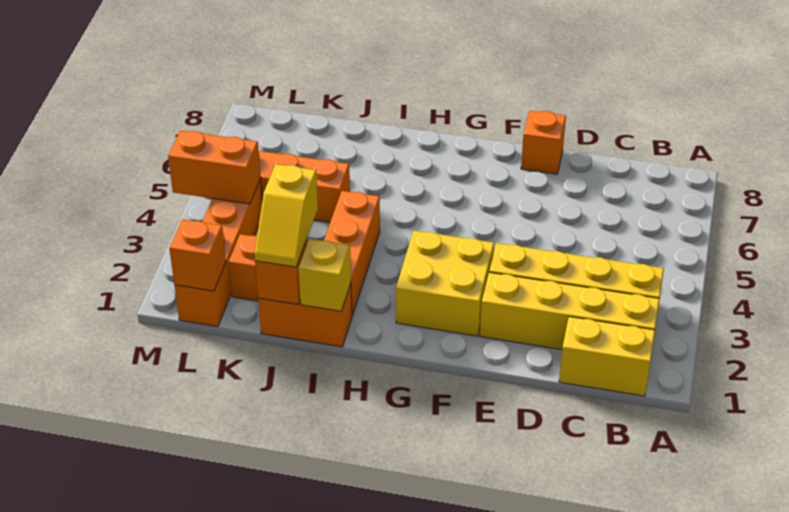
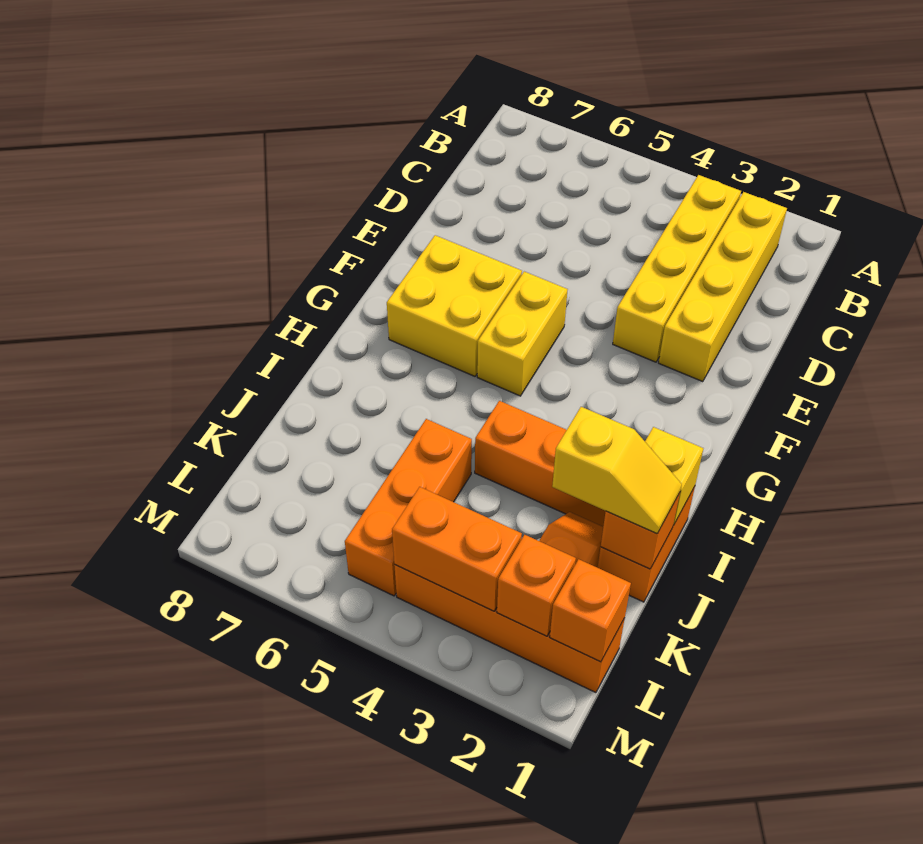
yellow brick B1:C1 level 1 -> yellow brick F5:G5 level 1
orange brick E8 level 1 -> orange brick L2 level 2
yellow brick F2:G3 level 1 -> yellow brick F6:G7 level 1
orange brick L4:M4 level 2 -> orange brick L3:L4 level 2

